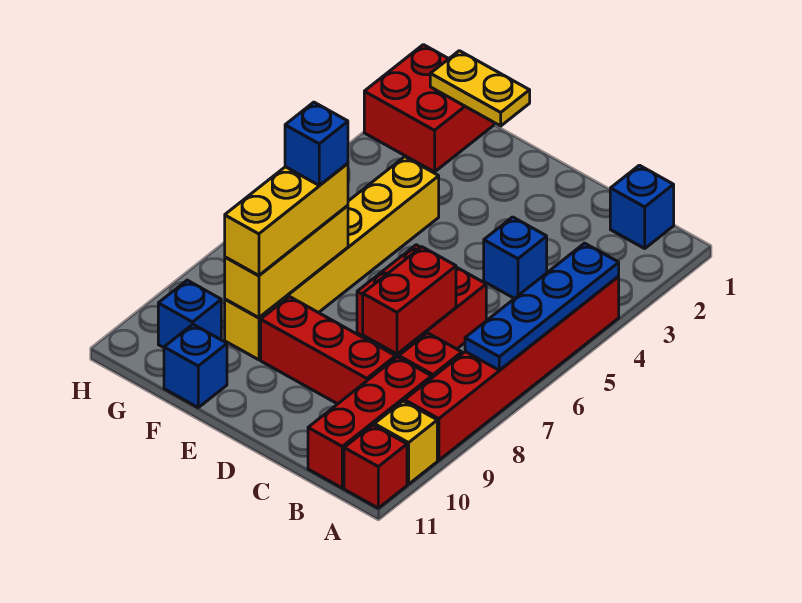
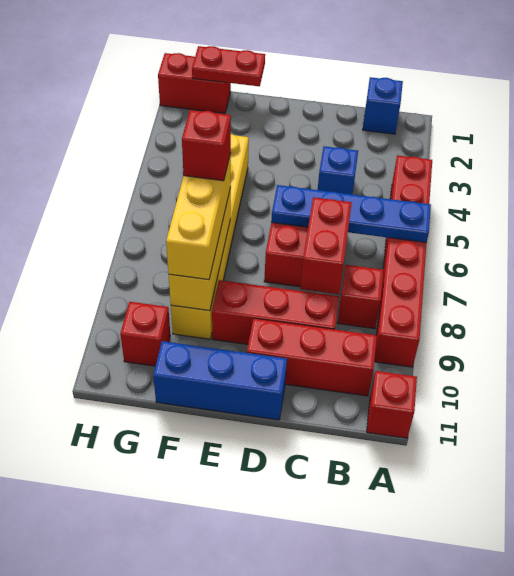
blue plate A4:A7 level 2 -> blue plate A6:D6 level 2
yellow brick A10 level 1 -> none
red brick B9:B11 level 1 -> red brick B10:D10 level 1
yellow plate F1:G1 level 2 -> red plate F1:G1 level 2
blue brick F7 level 4 -> red brick F7 level 4
blue brick F11 level 1 -> blue brick D11:F11 level 1
red brick G1:H2 level 1 -> red brick G1:H1 level 1
blue brick G10 level 1 -> red brick G10 level 1

